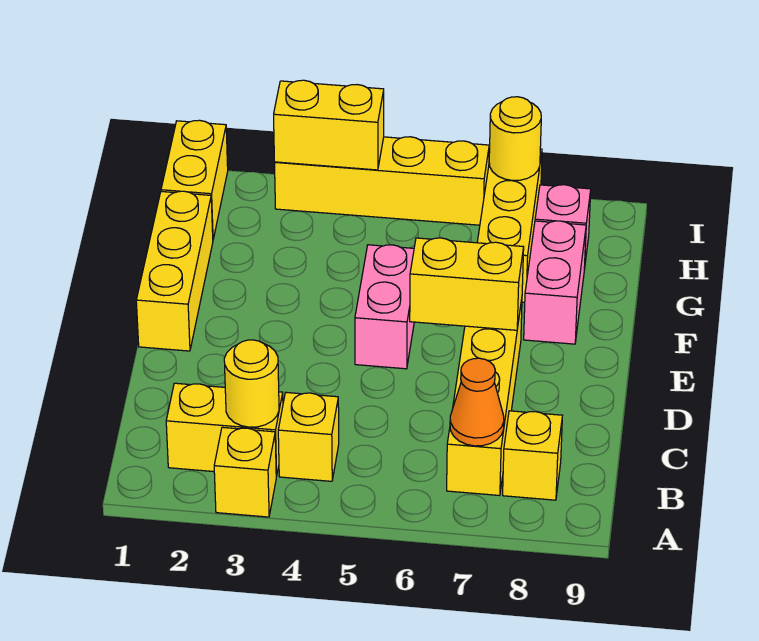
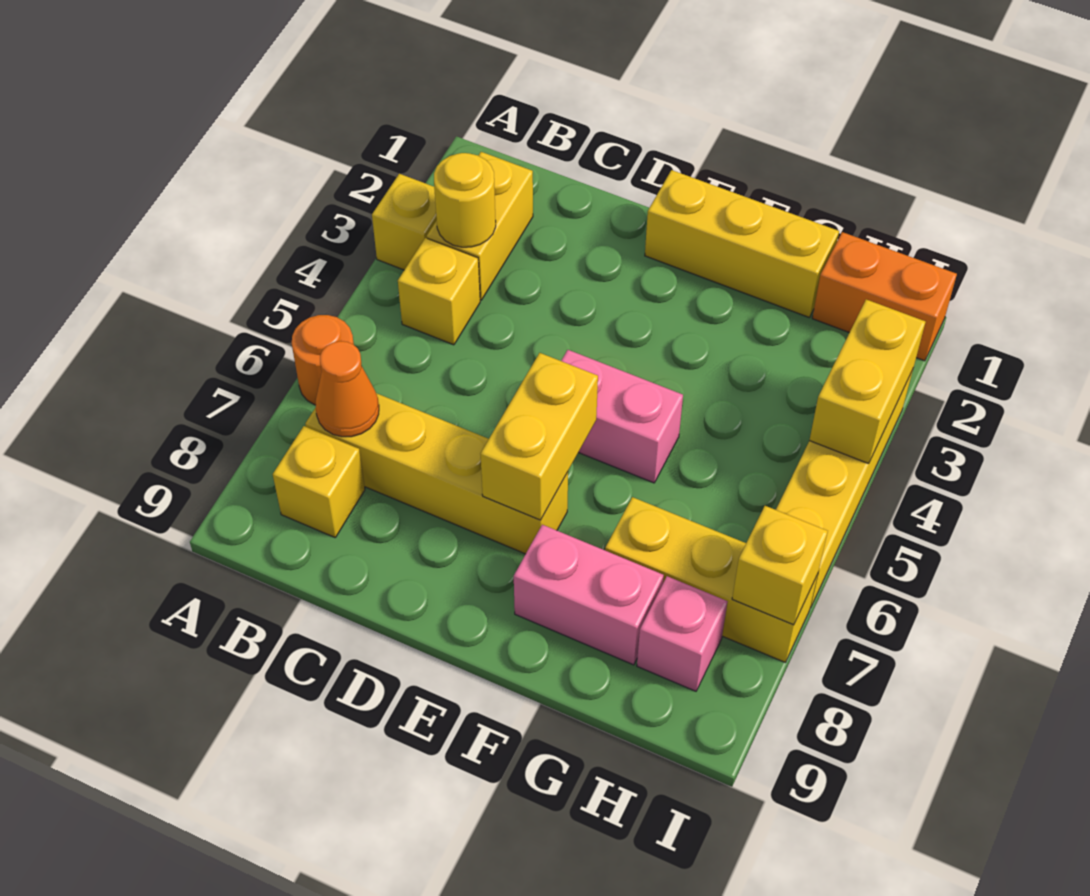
none -> orange round brick A6 level 1
yellow brick H1:I1 level 1 -> orange brick H1:I1 level 1
yellow round brick I7 level 2 -> yellow brick I7 level 2

